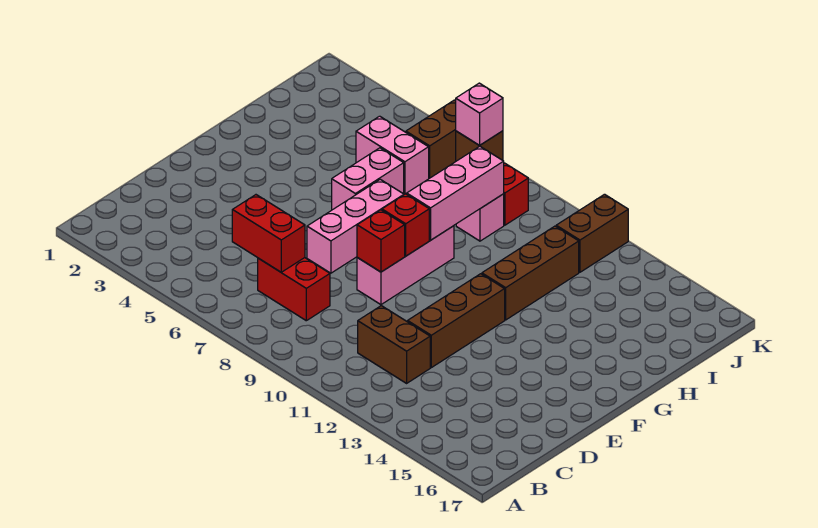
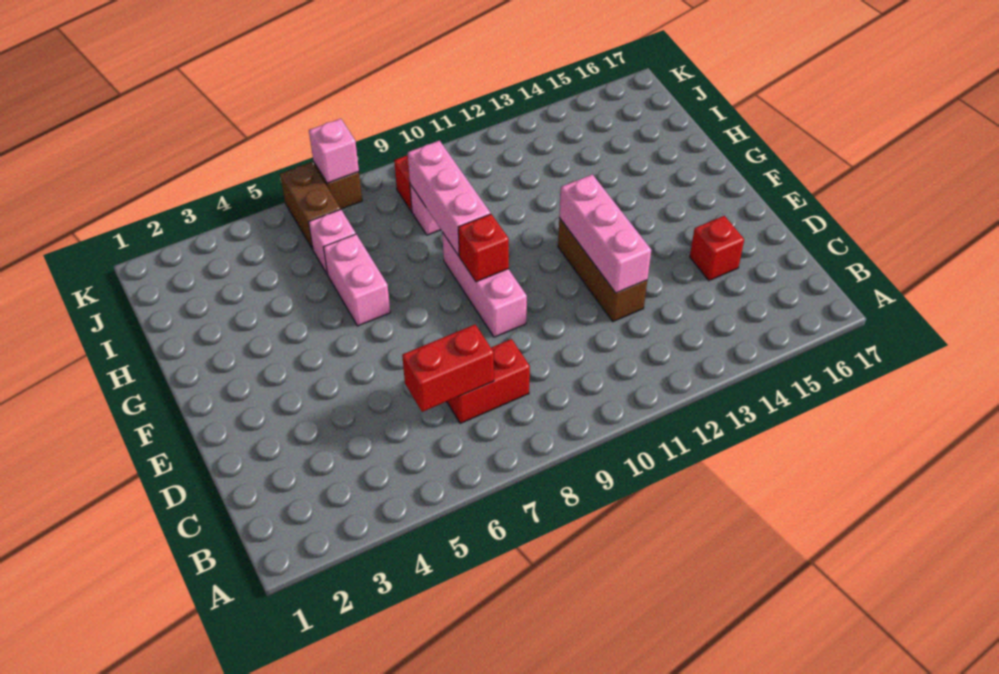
brown brick C11:C12 level 1 -> none
pink brick E7:G7 level 1 -> pink brick D12:F12 level 2
red brick E9 level 2 -> red brick D15 level 1
brown brick G12:I12 level 1 -> none
pink brick I5:I6 level 1 -> pink brick I6 level 1
brown brick J12:K12 level 1 -> none

